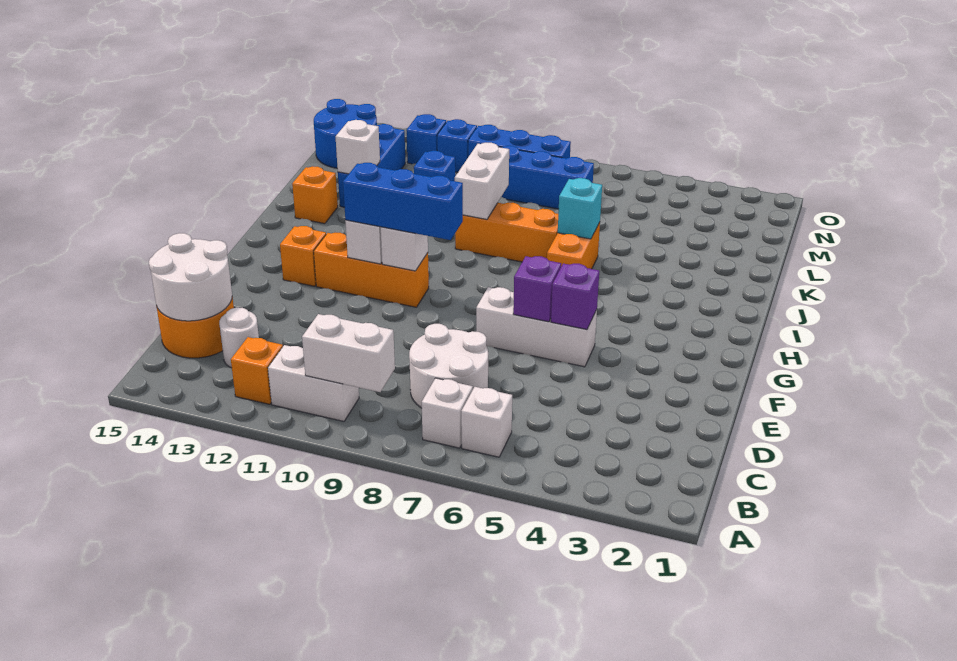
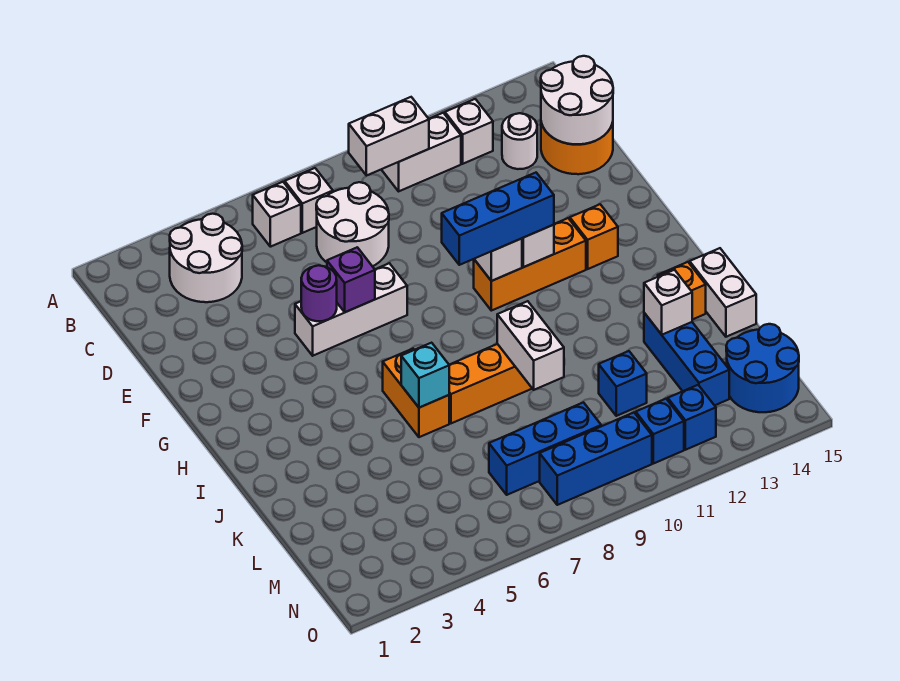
none -> white round brick B3:C4 level 1
orange brick B12 level 1 -> white brick B12 level 1
purple brick F5 level 2 -> purple round brick F5 level 2
none -> white brick J15:K15 level 1

